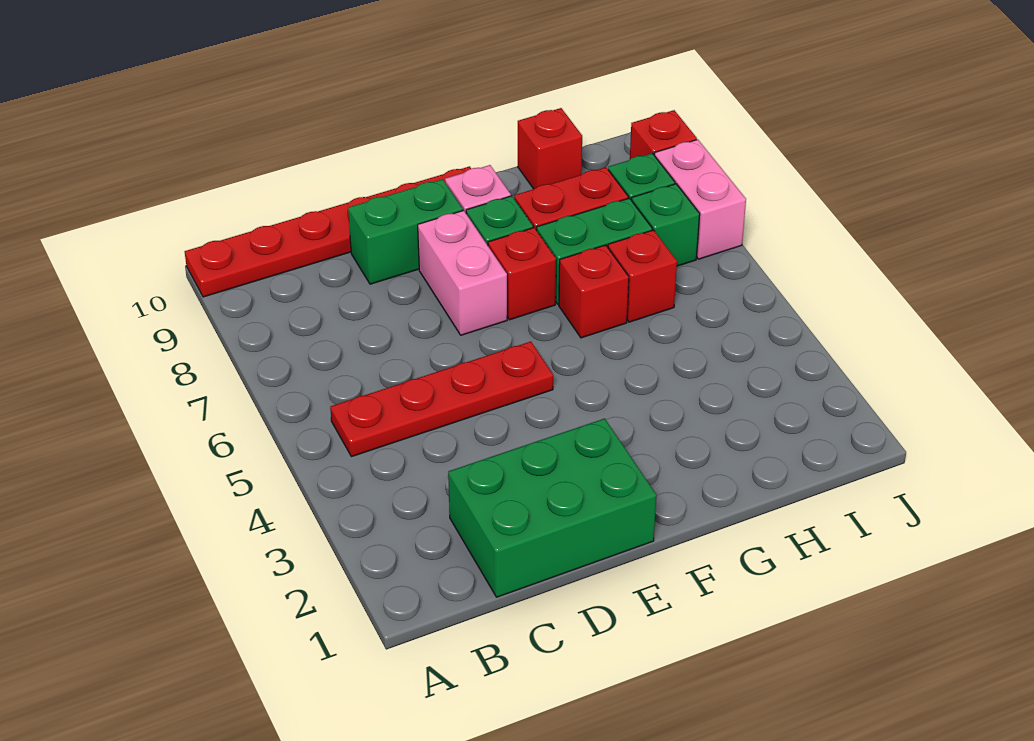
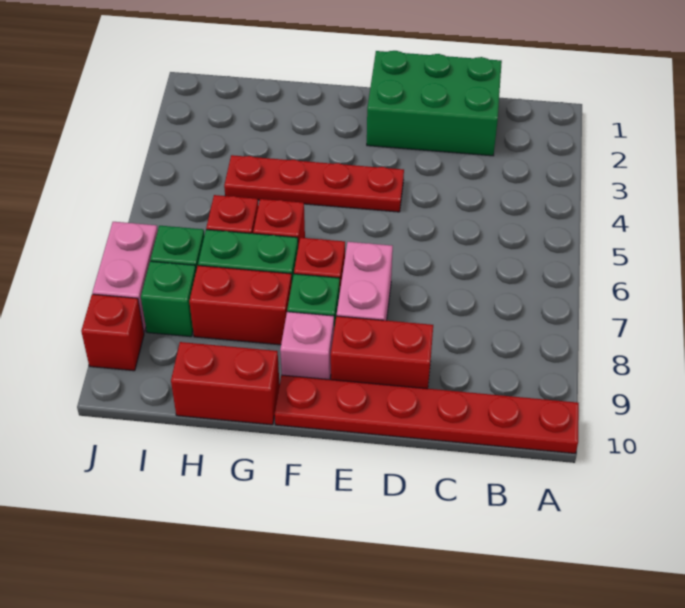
red plate B5:E5 level 1 -> red plate E4:H4 level 1
green brick D9:E9 level 1 -> red brick D9:E9 level 1
red brick H10 level 1 -> red brick G10:H10 level 1

